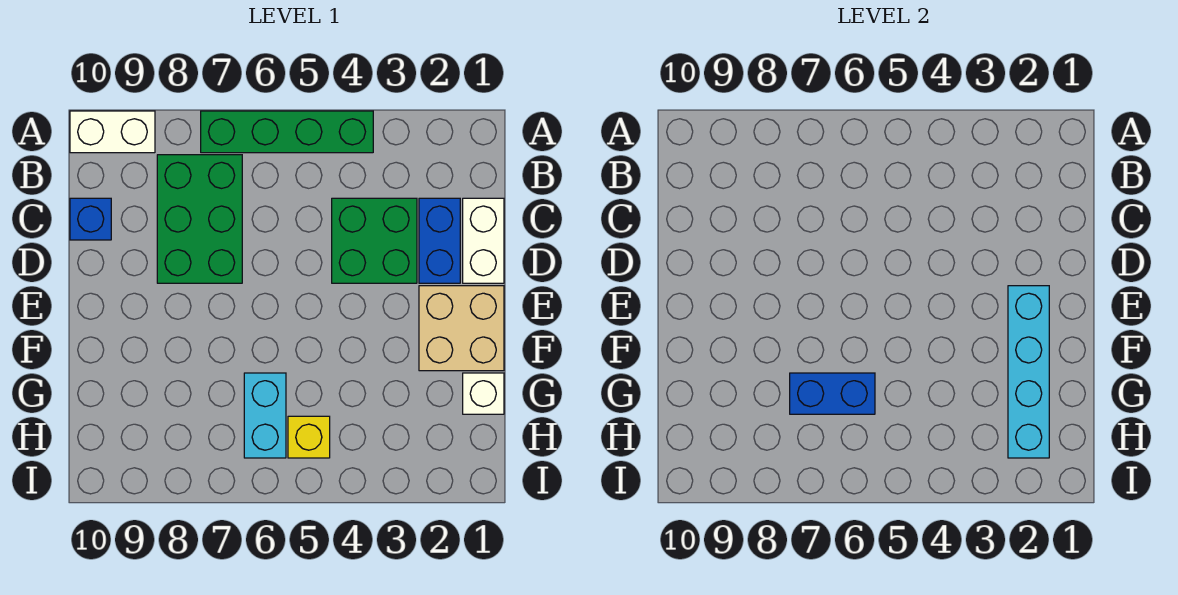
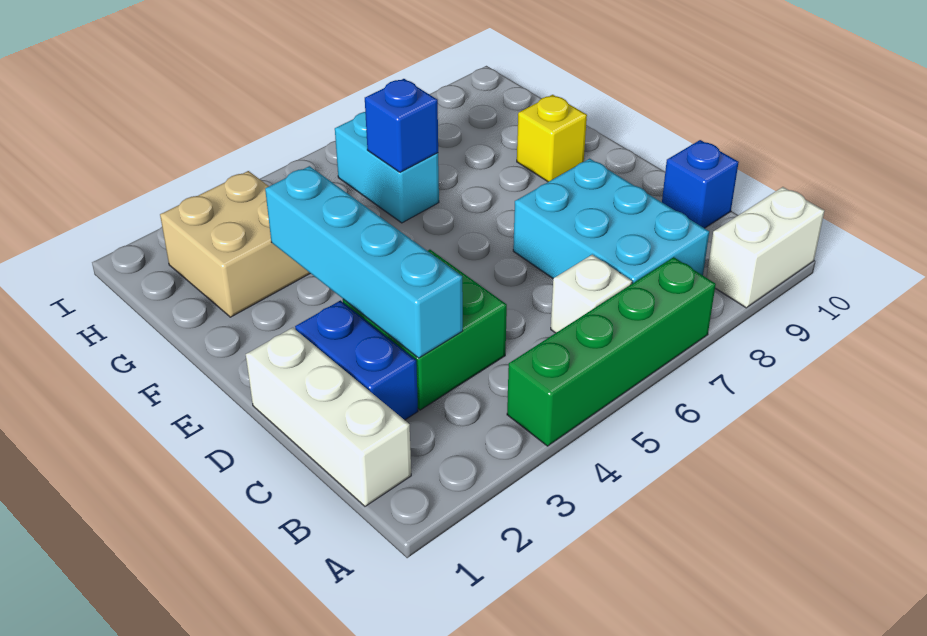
green brick B7:D8 level 1 -> cyan brick B7:D8 level 1
white brick C1:D1 level 1 -> white brick B1:D1 level 1
tan brick E1:F2 level 1 -> tan brick G2:H3 level 1
cyan brick E2:H2 level 2 -> cyan brick C3:F3 level 2
white brick G1 level 1 -> white brick B6 level 1
blue brick G6:G7 level 2 -> blue brick G6 level 2
yellow brick H5 level 1 -> yellow brick F9 level 1

